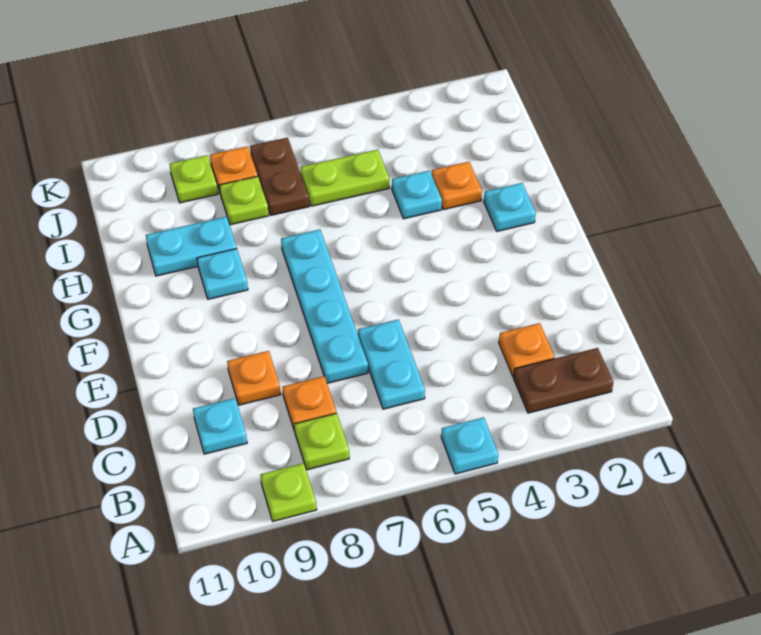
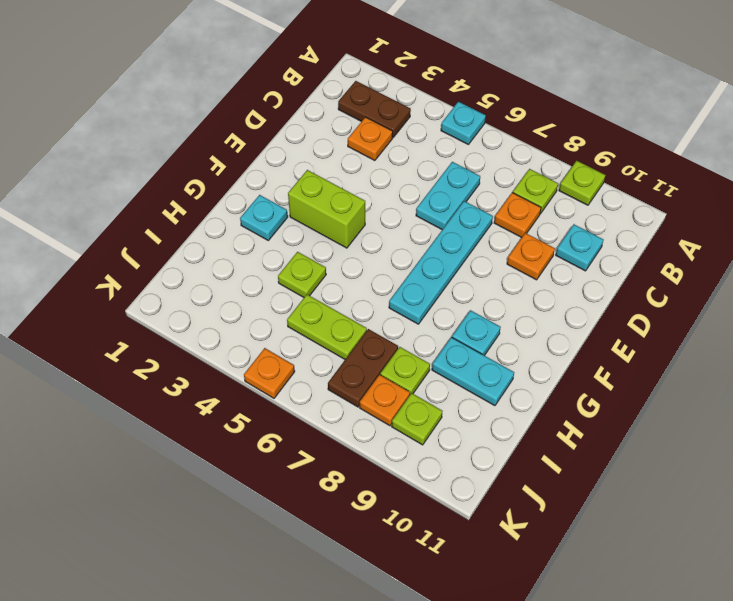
none -> lime brick F3:F4 level 1
orange plate H3 level 1 -> orange plate K5 level 1
cyan plate H4 level 1 -> lime plate H4 level 1

